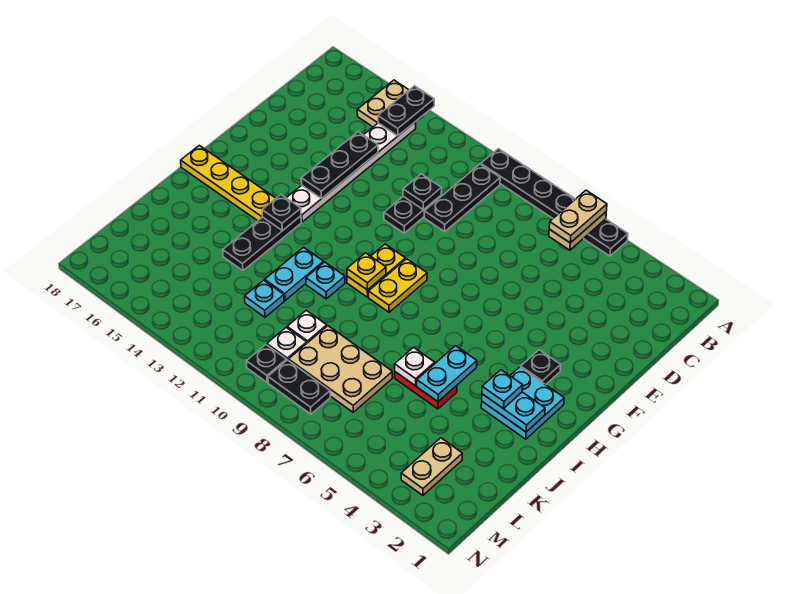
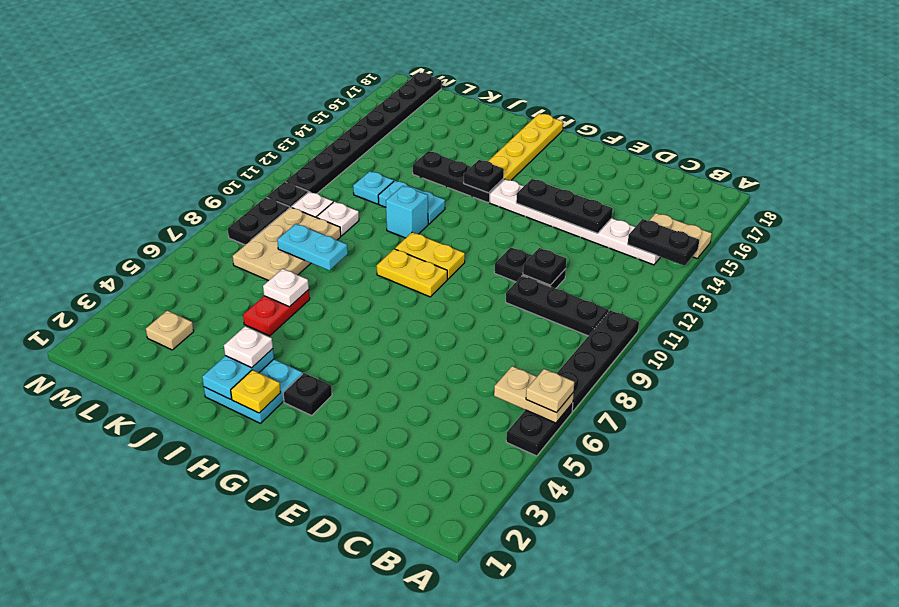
tan plate A6:B6 level 3 -> tan plate A6 level 3
yellow plate H10 level 2 -> yellow plate H2 level 2
cyan plate I3 level 3 -> white plate I3 level 3
cyan plate I5:J5 level 2 -> cyan plate J8:K8 level 2
cyan plate I11 level 1 -> cyan brick I11 level 1
tan plate L3:M3 level 1 -> tan plate L3 level 1
none -> black plate M11:M18 level 1

